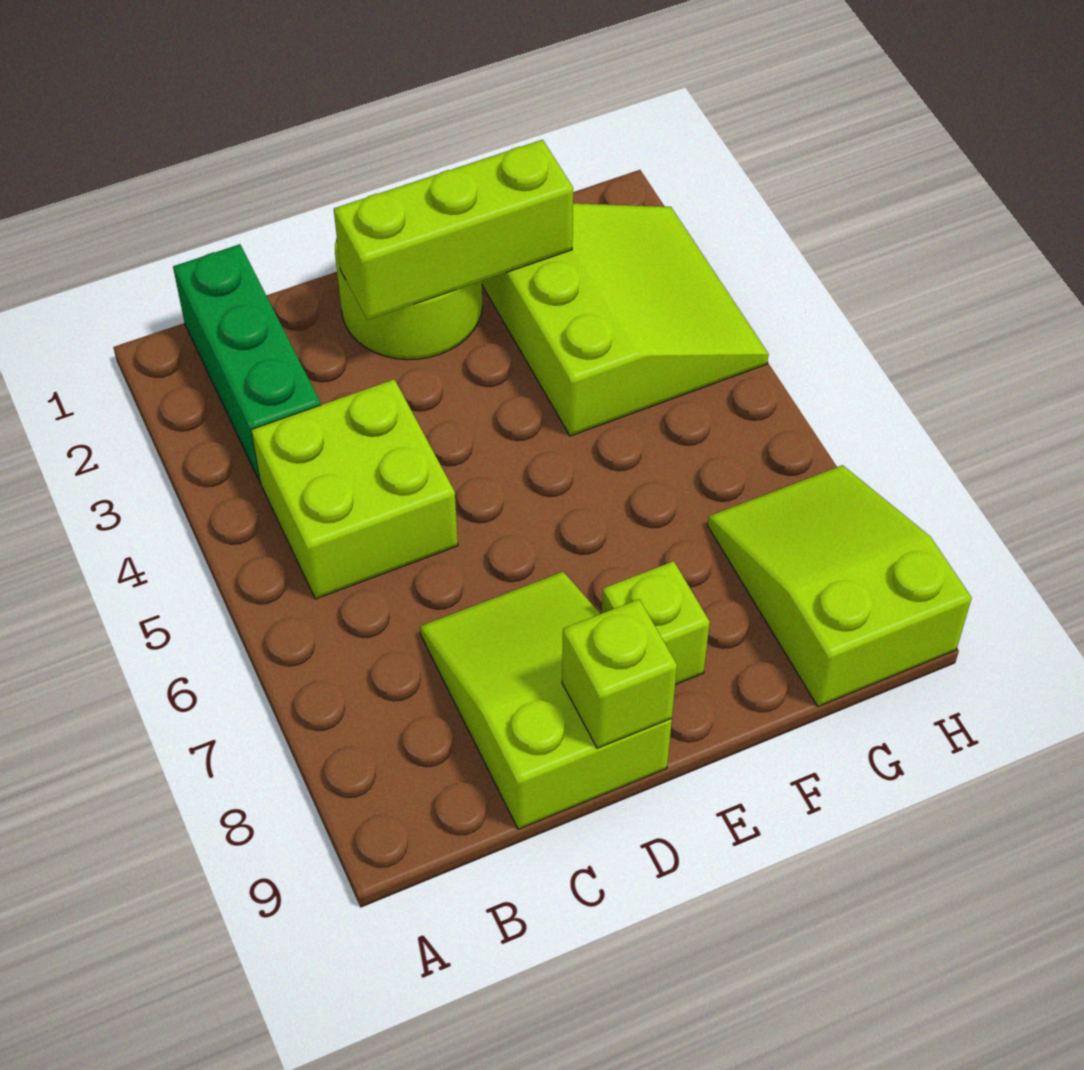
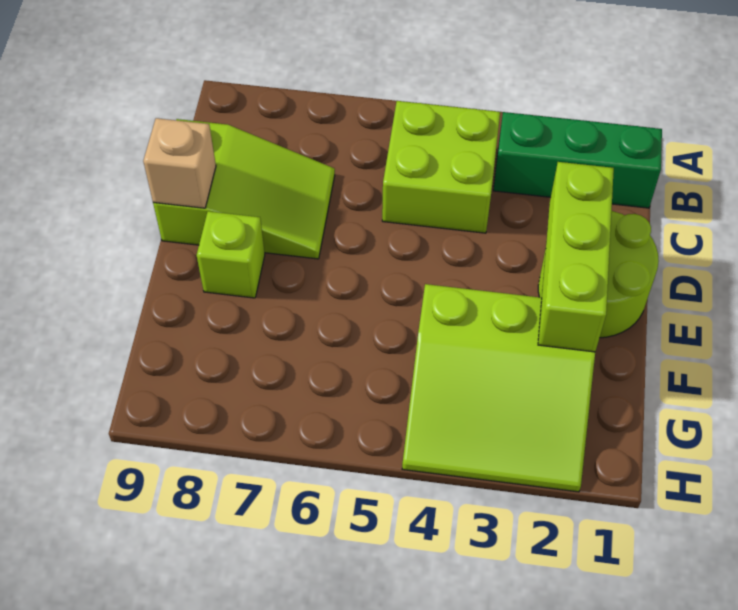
lime brick D9 level 2 -> tan brick D9 level 2
lime slope G7:H9 level 1 top 9 -> none

